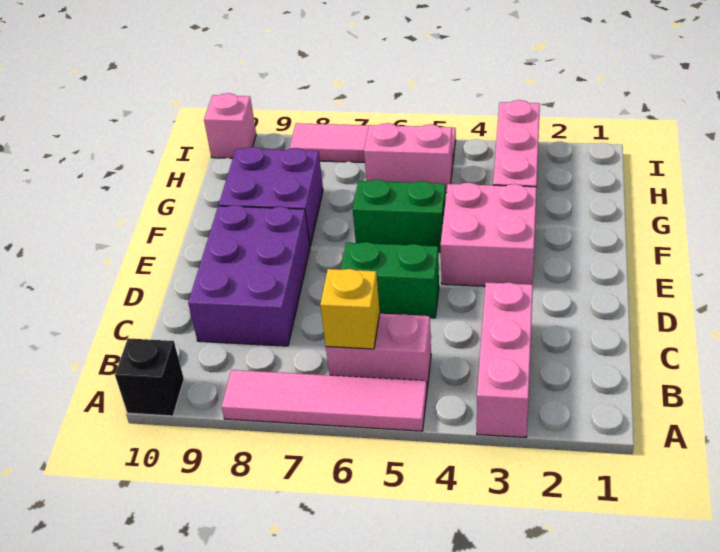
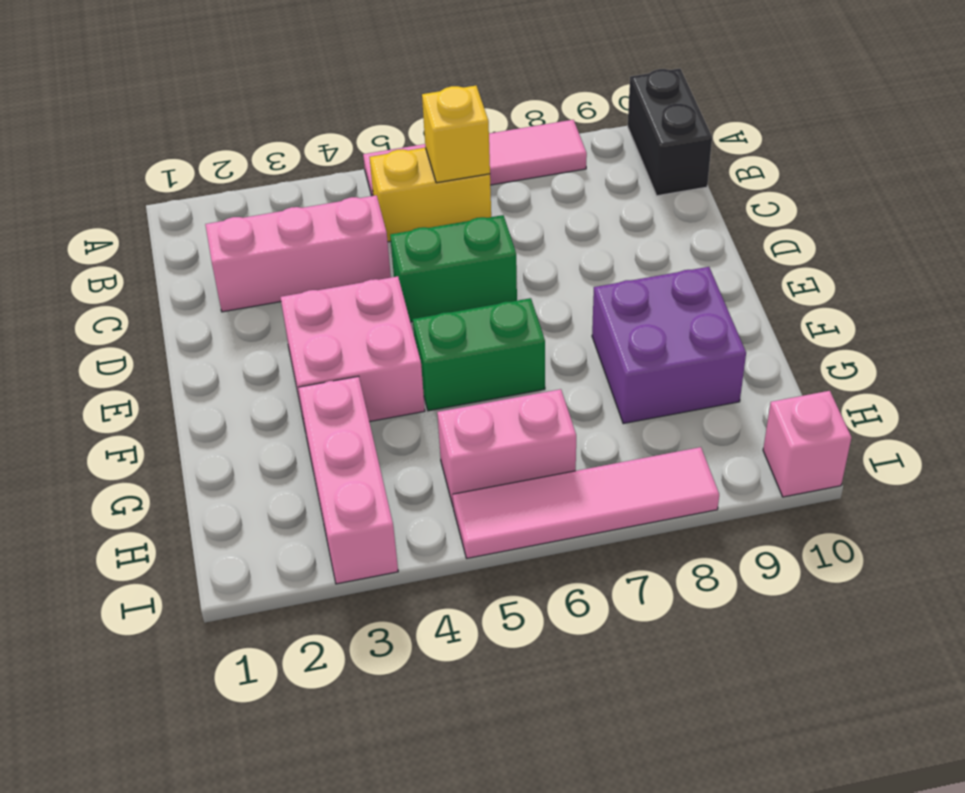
pink brick A3:C3 level 1 -> pink brick C2:C4 level 1
black brick A10 level 1 -> black brick A10:B10 level 1
pink brick B5:B6 level 1 -> yellow brick B5:B6 level 1
purple brick C8:E9 level 1 -> none

